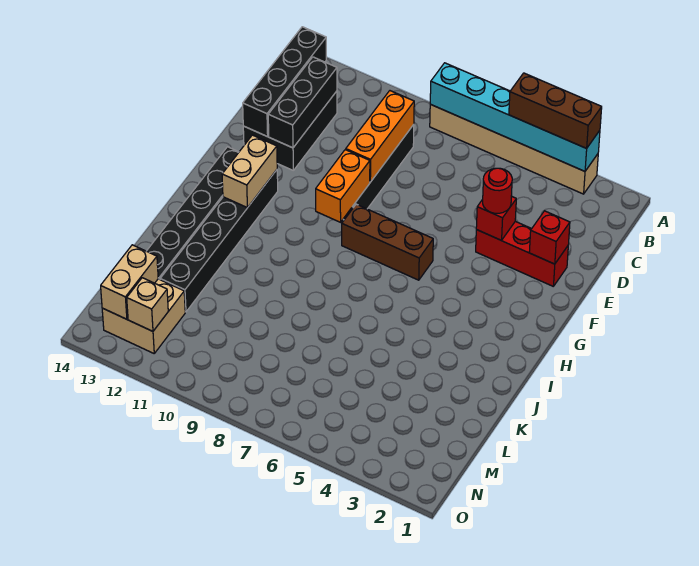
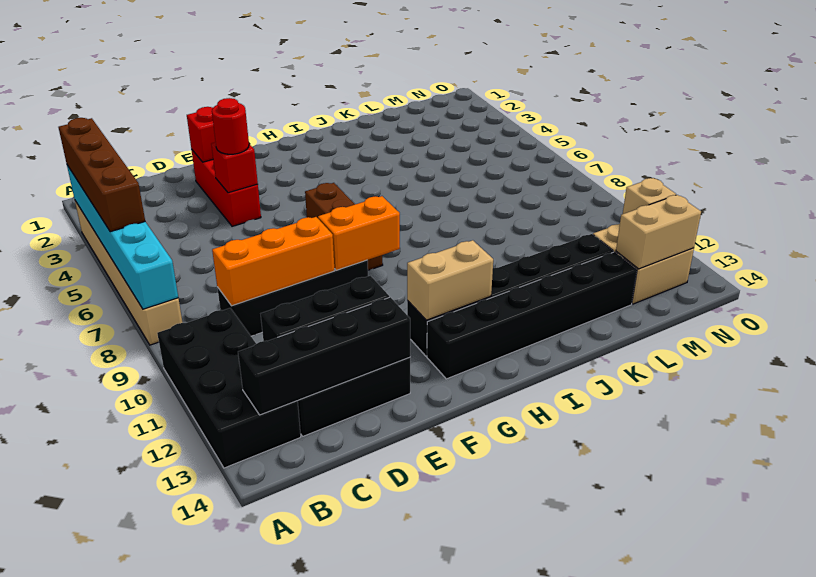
brown brick A3:A5 level 3 -> brown brick A3:A6 level 3
none -> black brick A10:B13 level 1

